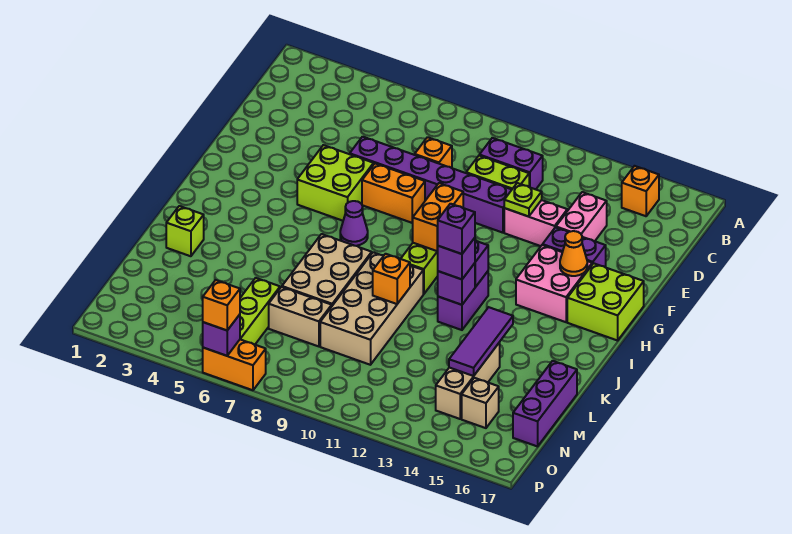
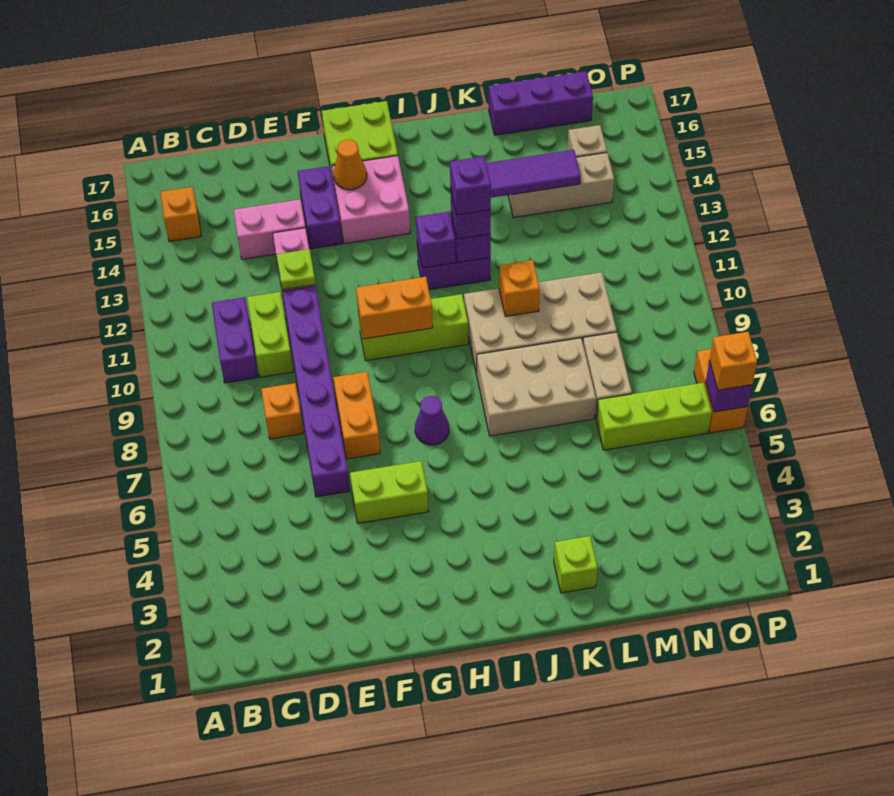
lime brick F5:G6 level 1 -> lime brick F5:G5 level 1

